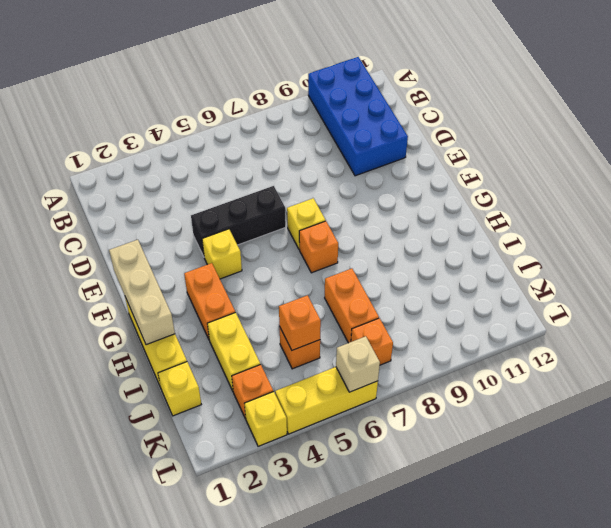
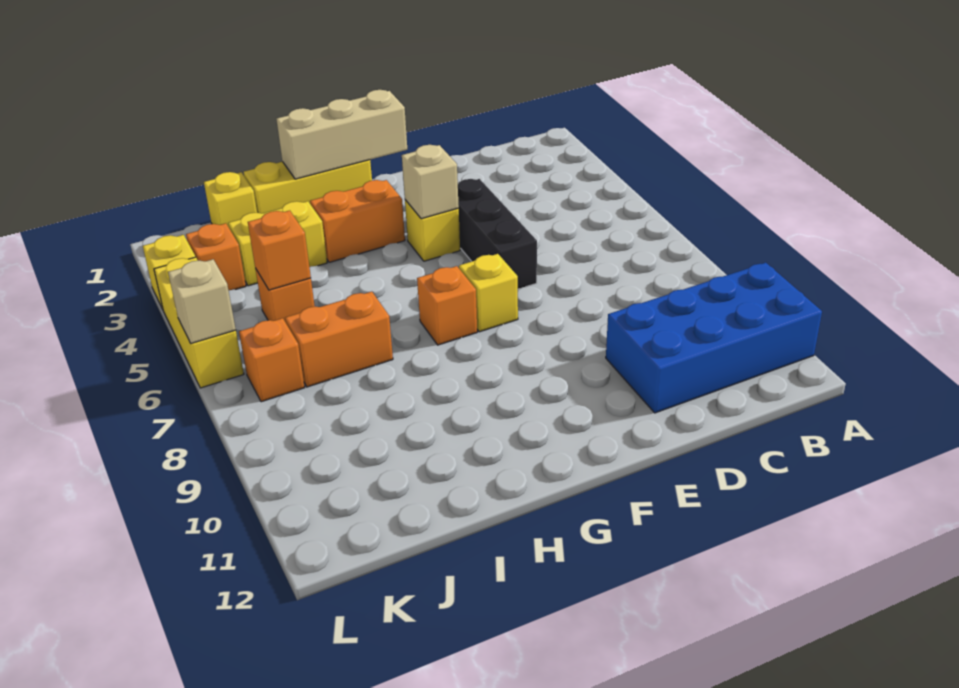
none -> tan brick F4 level 2

